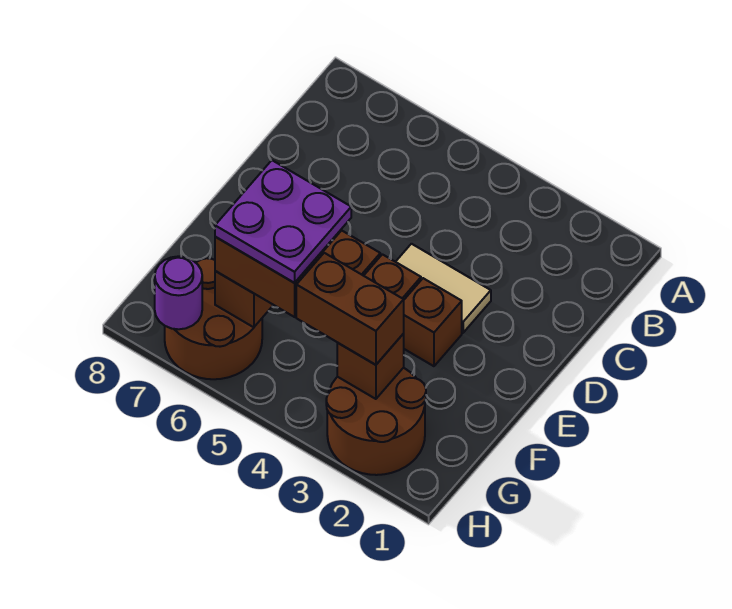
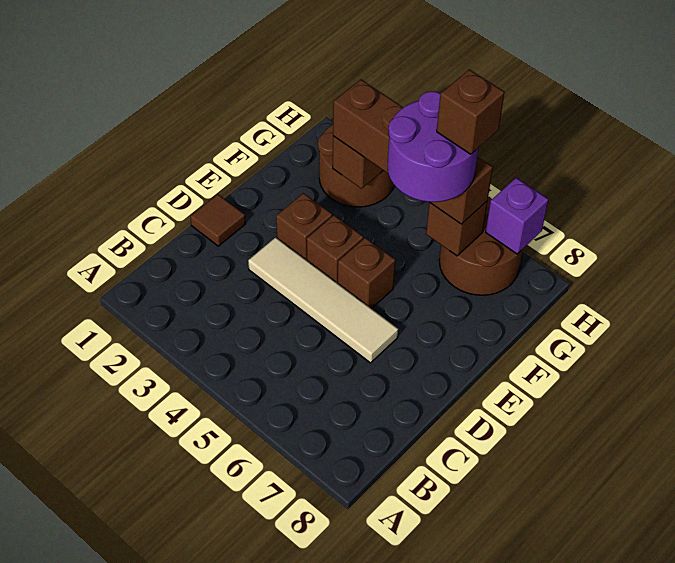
none -> brown tile D1 level 1
tan tile D3:D4 level 1 -> tan tile D3:D6 level 1
purple plate F5:G6 level 4 -> purple round brick F5:G6 level 4
none -> brown brick G6 level 5
purple round brick H7 level 2 -> purple brick H7 level 2

